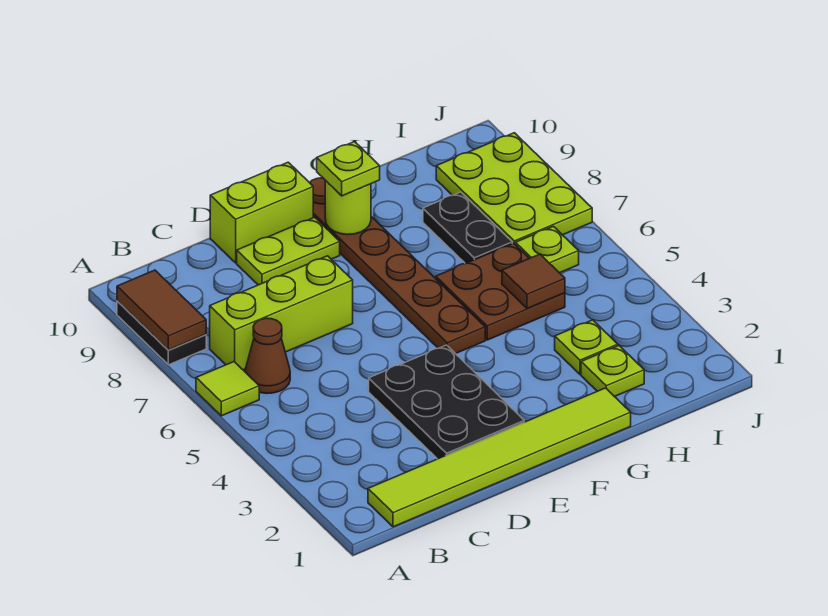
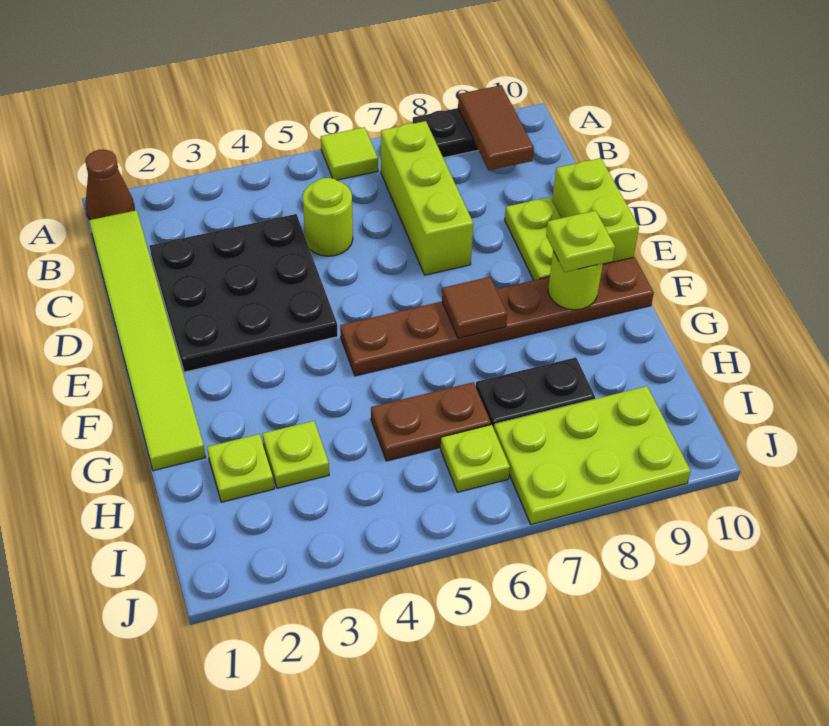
brown tile A8:A9 level 2 -> brown tile A9:B9 level 2
brown cone B6 level 1 -> brown cone A1 level 1
none -> lime round brick C5 level 1
black plate D2:E4 level 1 -> black plate C2:E4 level 1
brown plate G5:H6 level 1 -> brown plate H5:H6 level 1
brown tile H5 level 2 -> brown tile F7 level 2

